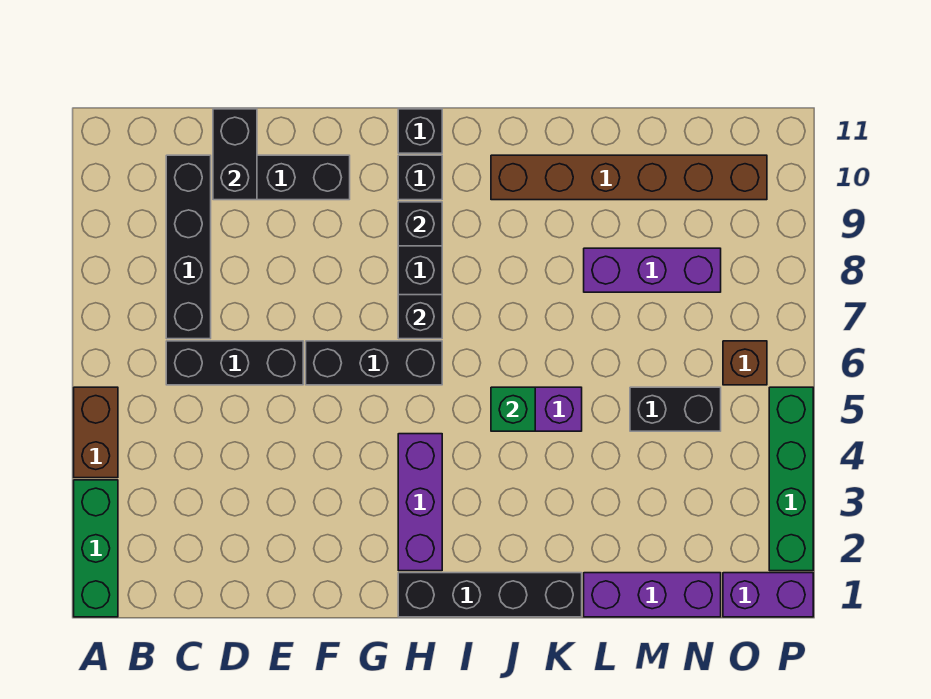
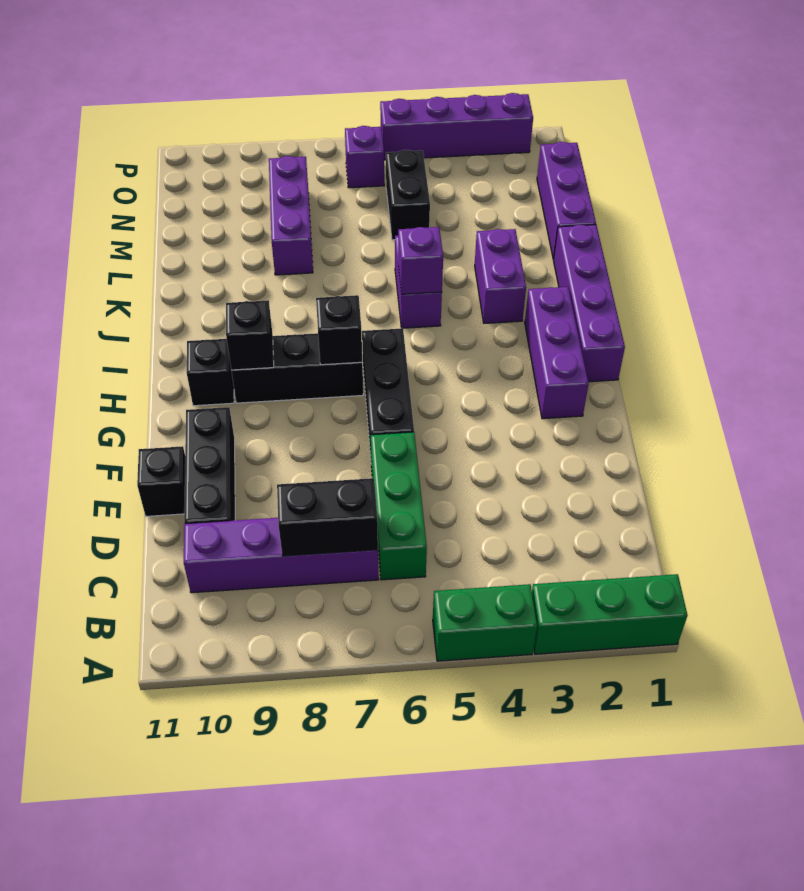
brown brick A4:A5 level 1 -> green brick A4:A5 level 1
black brick C6:E6 level 1 -> green brick C6:E6 level 1
black brick C7:C10 level 1 -> purple brick C7:C10 level 1
black brick D10:D11 level 2 -> black brick C7:C8 level 2
black brick H1:K1 level 1 -> purple brick H1:K1 level 1
purple brick H2:H4 level 1 -> purple brick G2:I2 level 1
black brick H11 level 1 -> black brick E11 level 1
green brick J5 level 2 -> purple brick J5 level 2
brown brick J10:O10 level 1 -> none
purple brick O1:P1 level 1 -> purple brick J3:K3 level 1
brown brick O6 level 1 -> purple brick O6 level 1
green brick P2:P5 level 1 -> purple brick P2:P5 level 1

